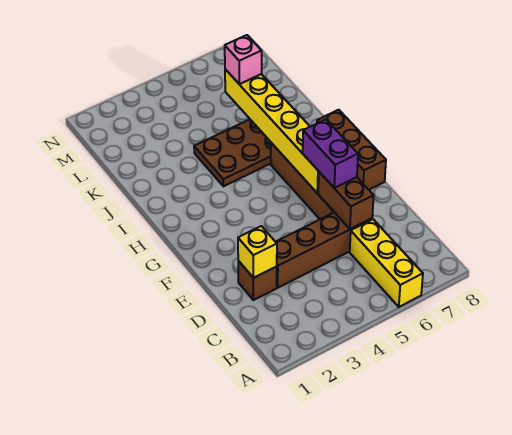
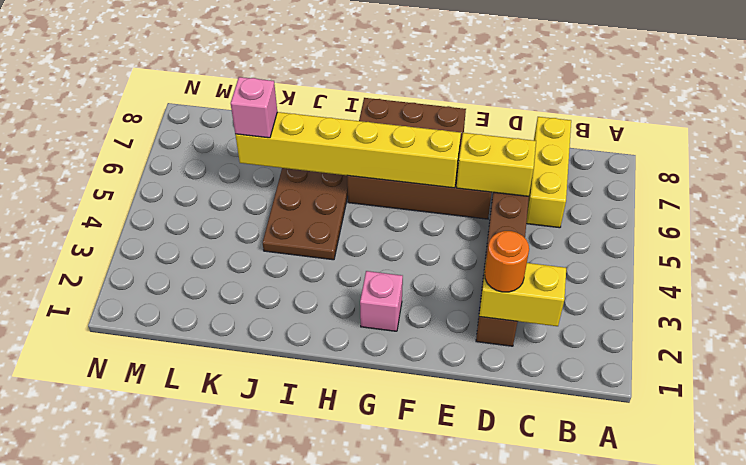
yellow brick A6:C6 level 1 -> yellow brick C6:C8 level 1
yellow brick D2 level 2 -> yellow brick C2:D2 level 2
none -> orange round brick D2 level 3
brown brick D6:E6 level 2 -> yellow brick D6:E6 level 2
purple brick E6:F6 level 3 -> none
none -> pink brick G2 level 1

